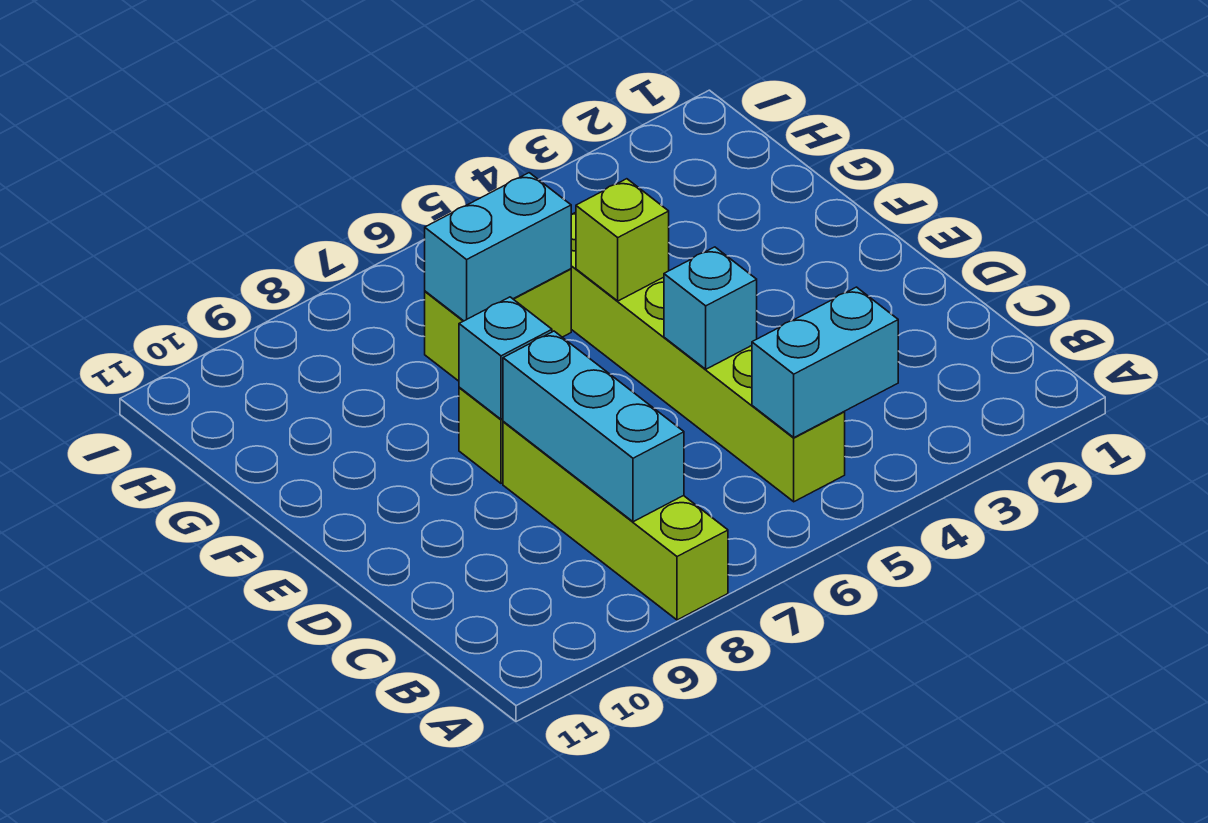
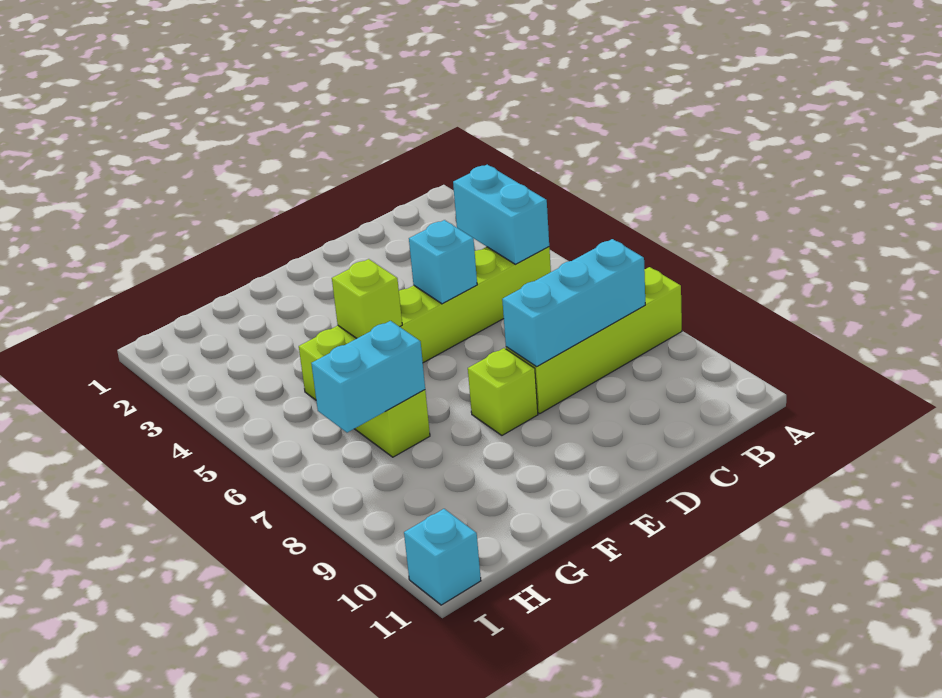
cyan brick E8 level 2 -> cyan brick I11 level 1
cyan brick G6:G7 level 2 -> cyan brick G7:H7 level 2

